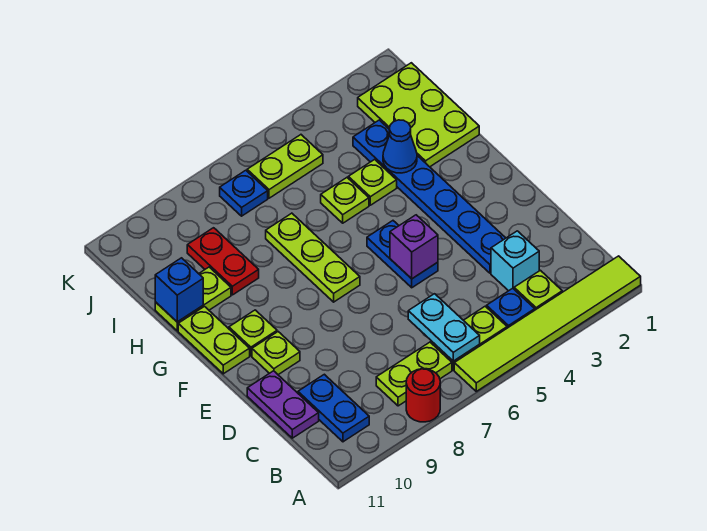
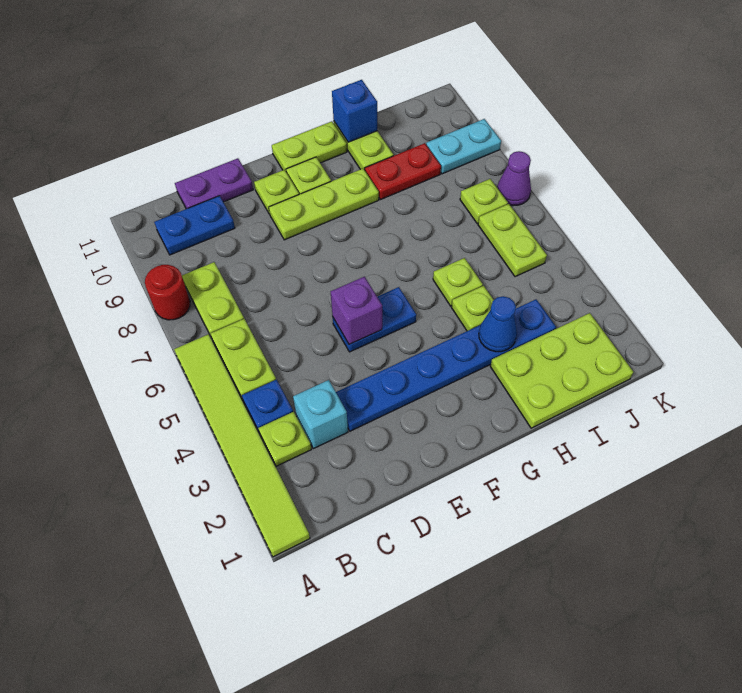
cyan plate B6:C6 level 2 -> cyan plate J9:K9 level 1
lime plate F7:H7 level 1 -> lime plate E9:G9 level 1
blue plate J7 level 1 -> lime plate J7 level 1
none -> purple cone K7 level 1

